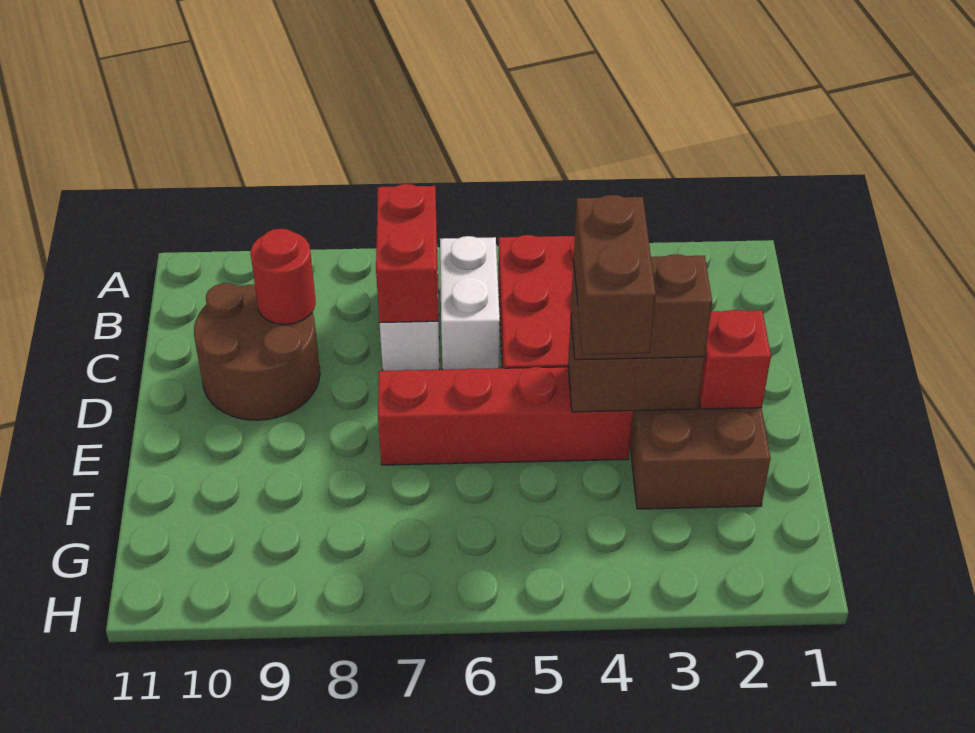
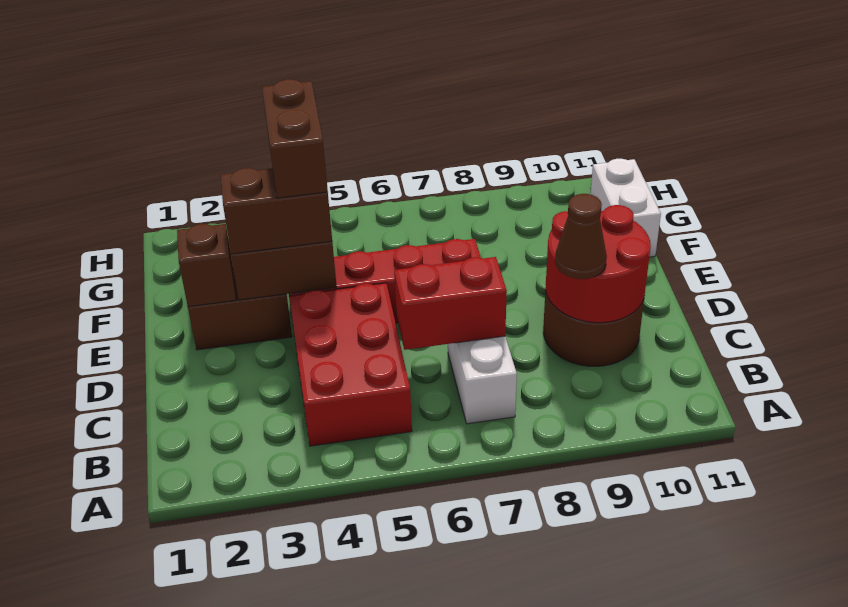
white brick B6:C6 level 1 -> white brick F11:G11 level 1
red brick B7:C7 level 2 -> red brick C6:C7 level 2
red round brick C9 level 2 -> red round brick C9:D10 level 2
none -> brown cone C9 level 3
red brick E2 level 2 -> brown brick E2 level 2

